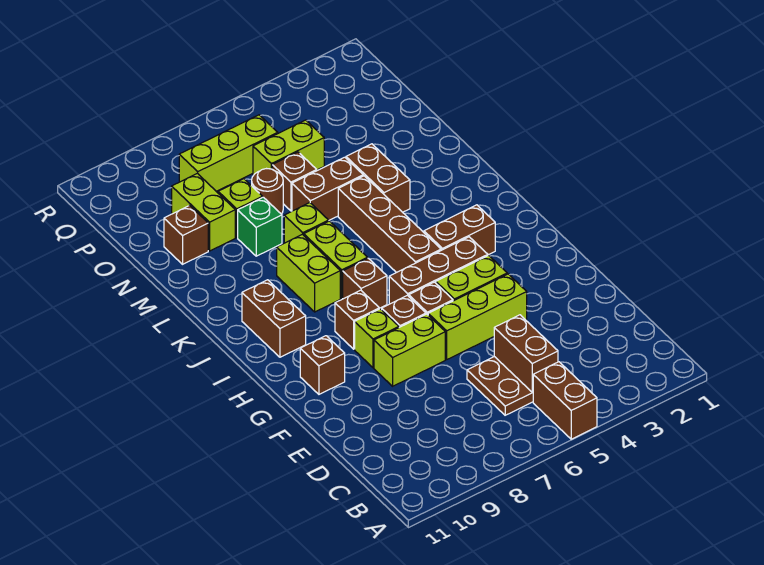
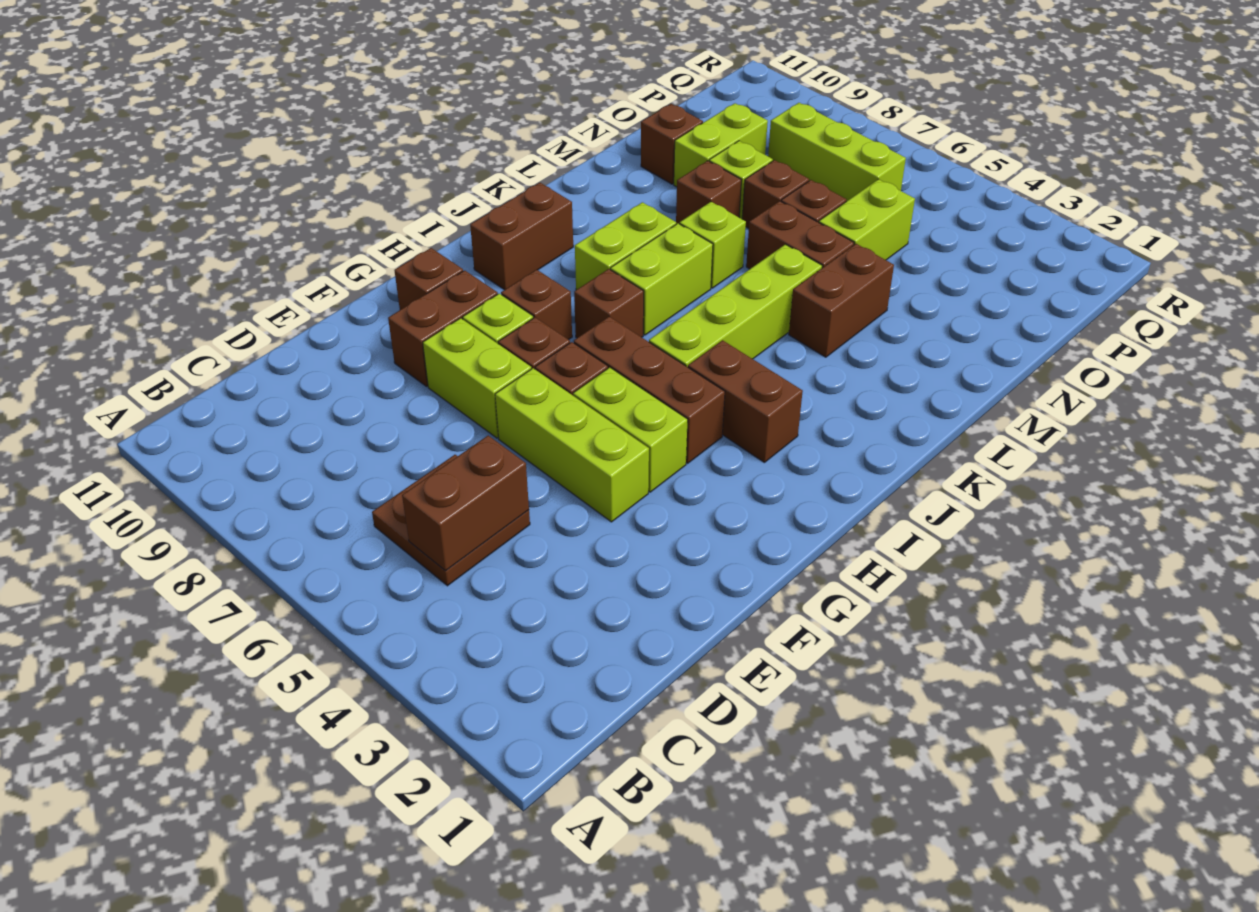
brown brick A5:B5 level 1 -> brown brick F9:G9 level 1
brown brick I5:L5 level 1 -> lime brick I5:L5 level 1
green brick M8 level 1 -> brown brick M8 level 1
brown round brick N7 level 1 -> brown brick N7 level 1
lime brick O5:O6 level 1 -> lime brick N5:O5 level 1

